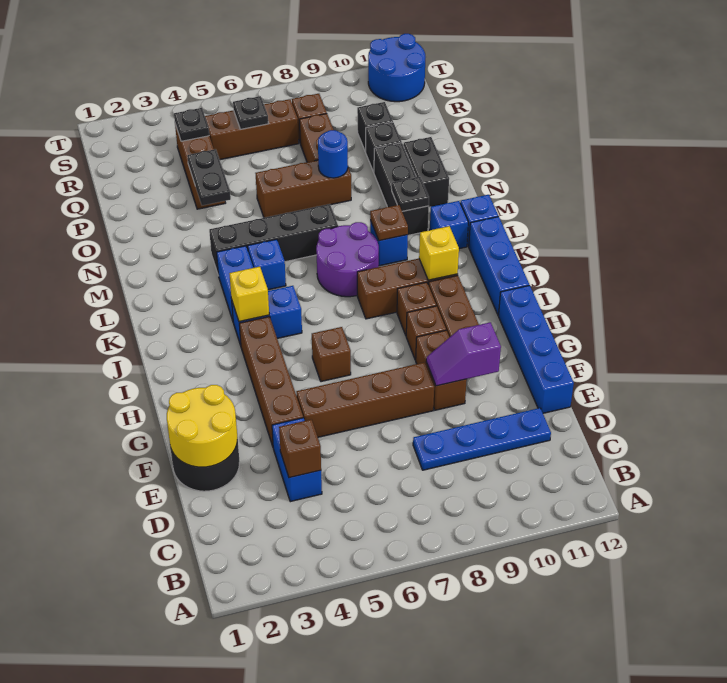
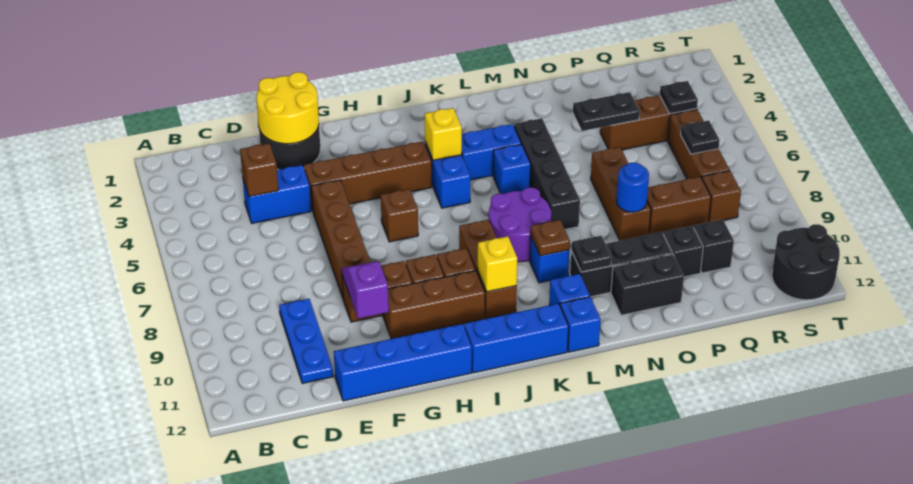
blue plate D8:D11 level 1 -> blue plate D9:D11 level 1
blue round brick S11:T12 level 1 -> black round brick S11:T12 level 1

